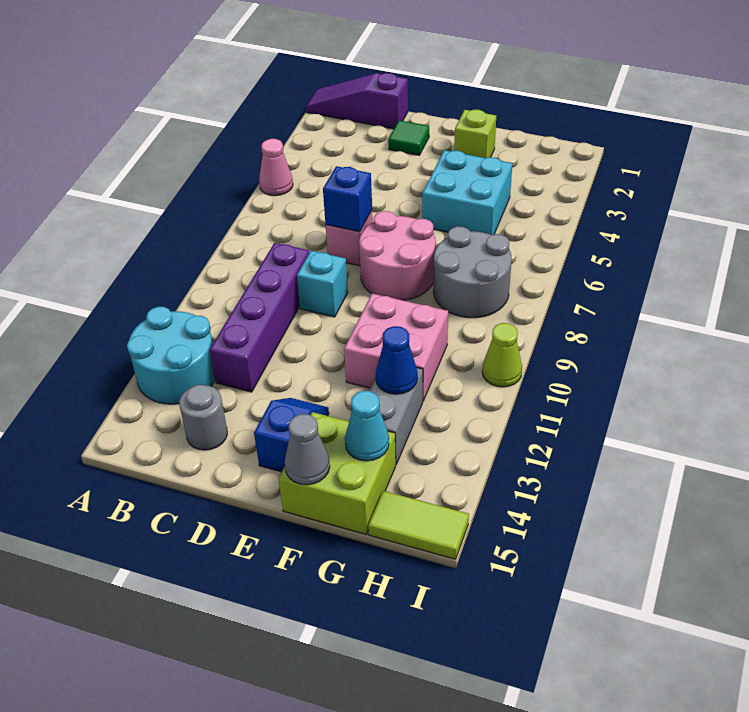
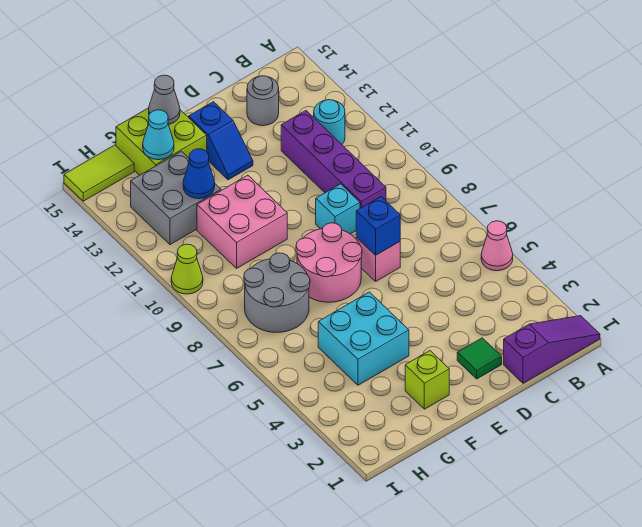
cyan round brick A12:B13 level 1 -> cyan round brick B12 level 1
grey brick G12:G13 level 1 -> grey brick G12:H13 level 1

